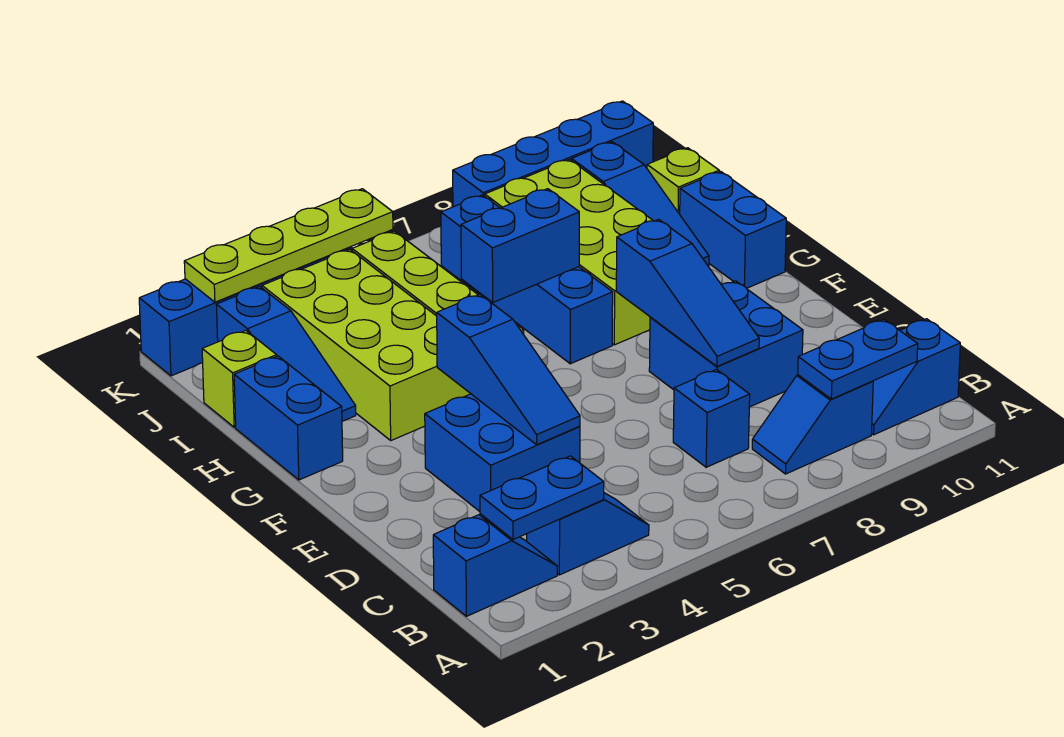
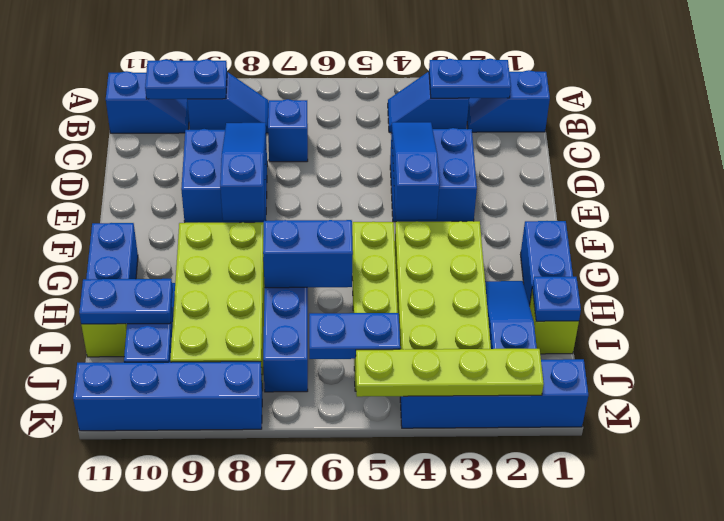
none -> blue plate I1 level 2
none -> blue plate I10:I11 level 2
none -> blue plate J5:J6 level 2

